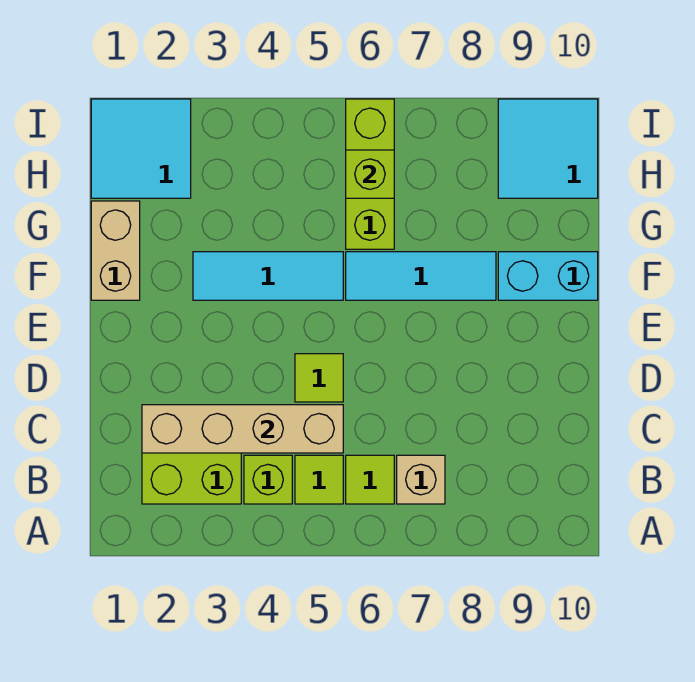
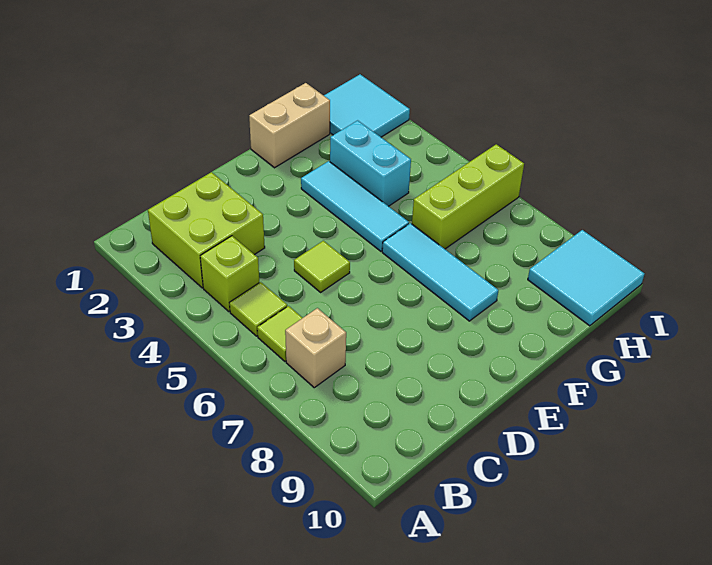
tan brick C2:C5 level 2 -> none
cyan brick F9:F10 level 1 -> cyan brick G3:G4 level 1
lime brick H6 level 2 -> none

